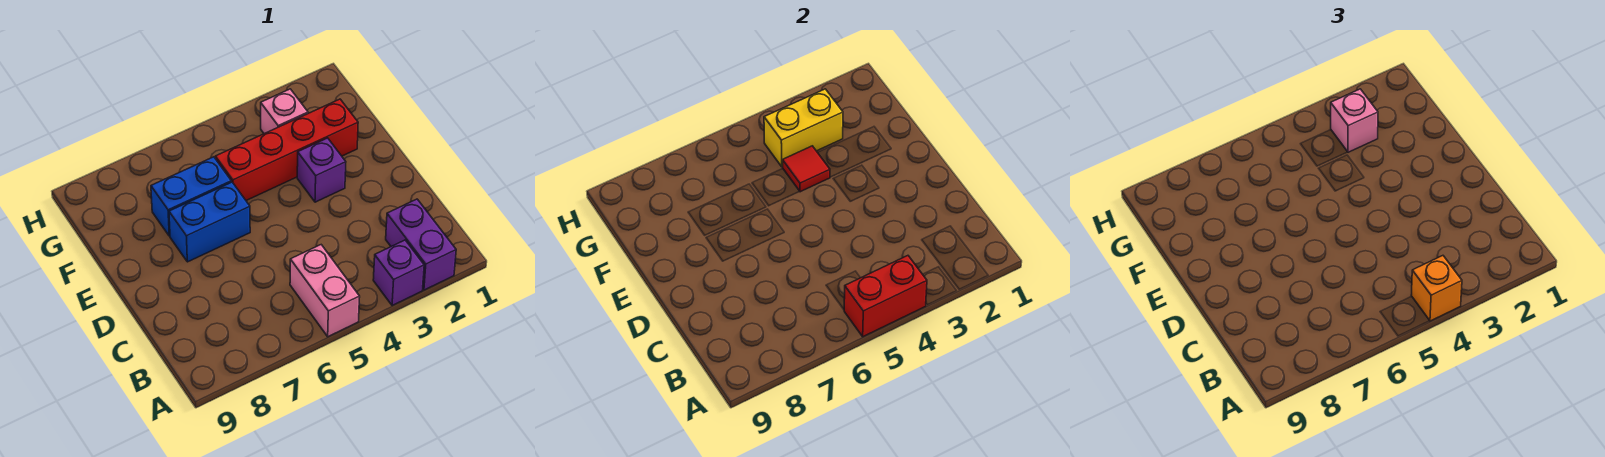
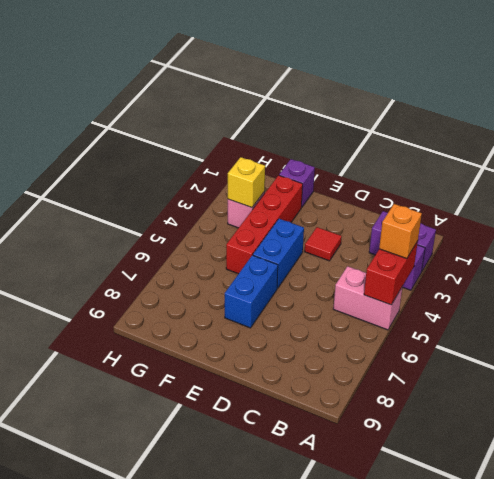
purple brick E3 level 1 -> purple brick F1 level 1
red tile F4 level 2 -> red tile D3 level 1
blue brick F6:F7 level 1 -> blue brick E4:E5 level 1
yellow brick G3:G4 level 2 -> yellow brick G3 level 2
pink brick G3 level 3 -> none

